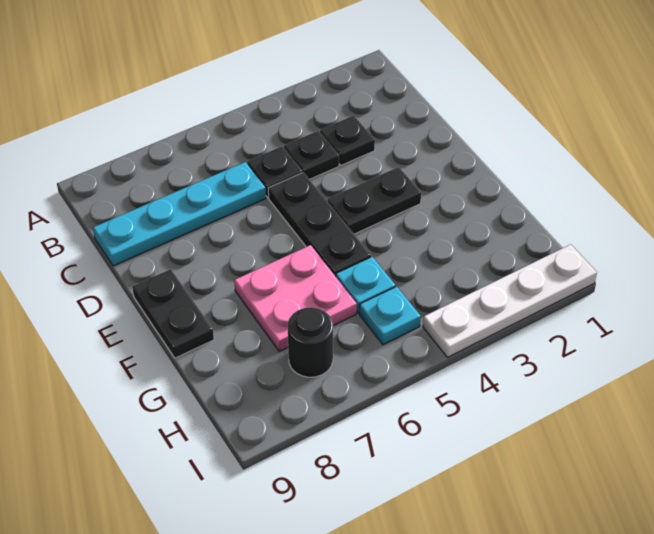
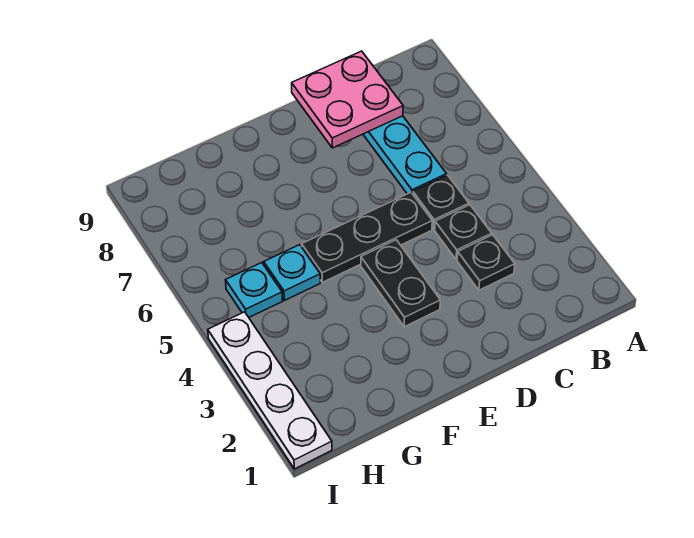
black plate E9:F9 level 1 -> none
pink plate F6:G7 level 1 -> pink plate C8:D9 level 2
black round brick H7 level 1 -> none

